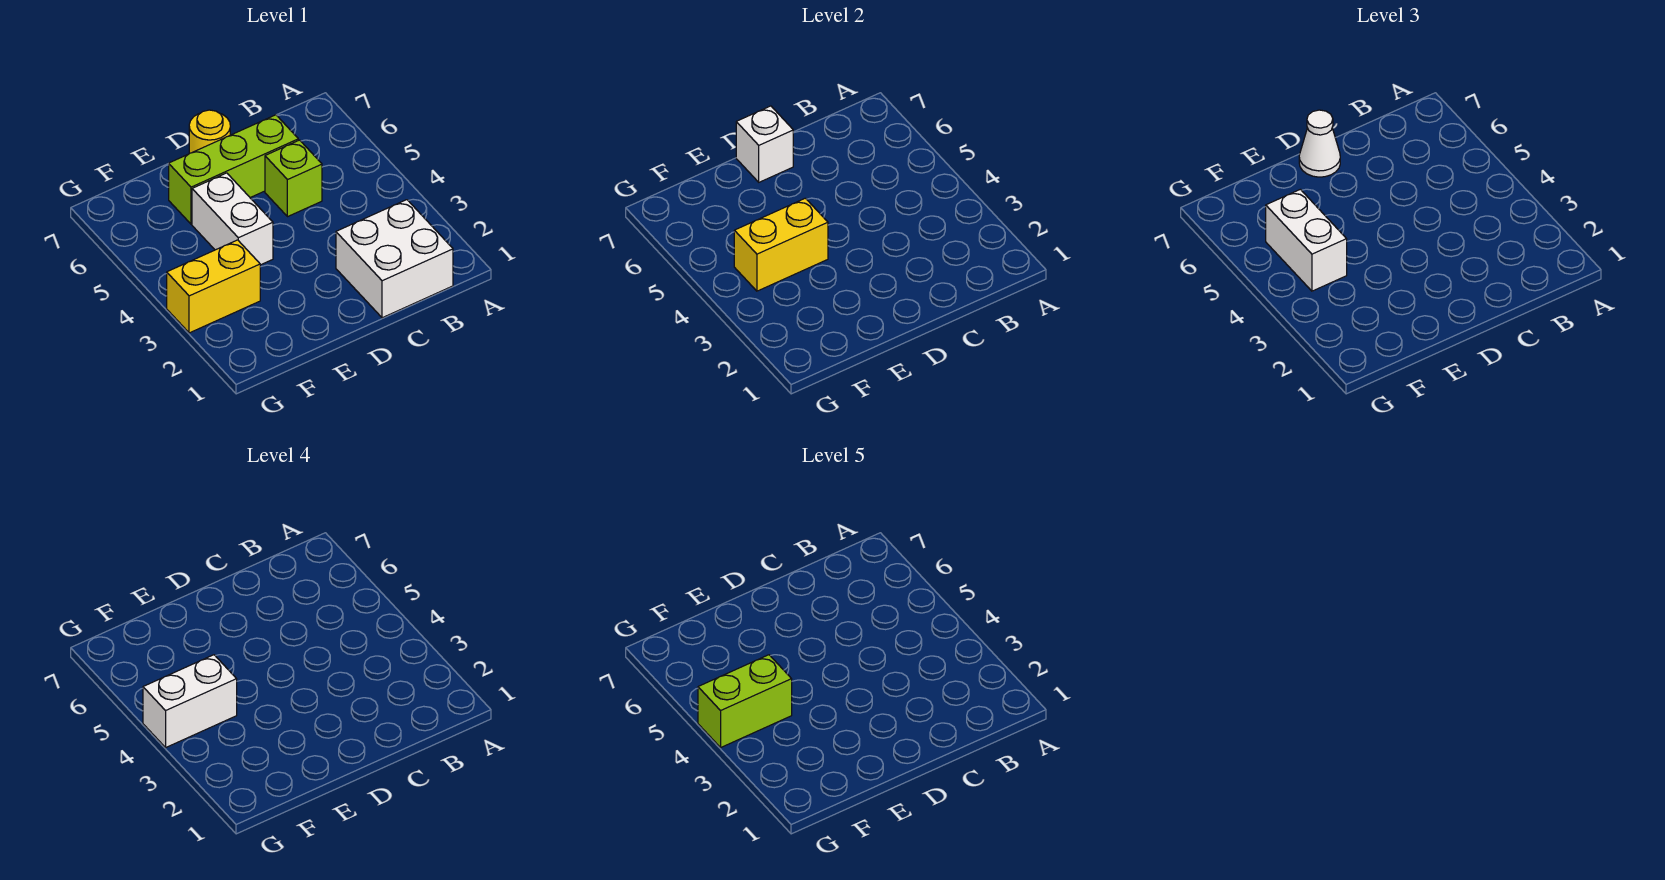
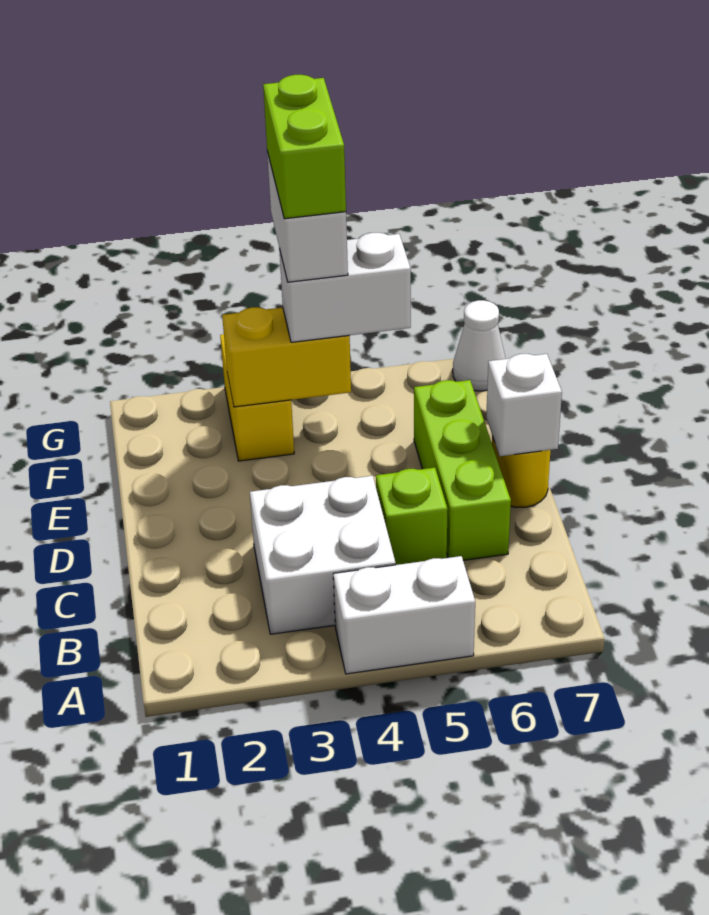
white brick B1:C2 level 1 -> white brick B3:C4 level 1
white cone D7 level 3 -> white cone G7 level 1
white brick E4:E5 level 1 -> white brick A4:A5 level 1
yellow brick E4:F4 level 2 -> yellow brick F3:F4 level 2

